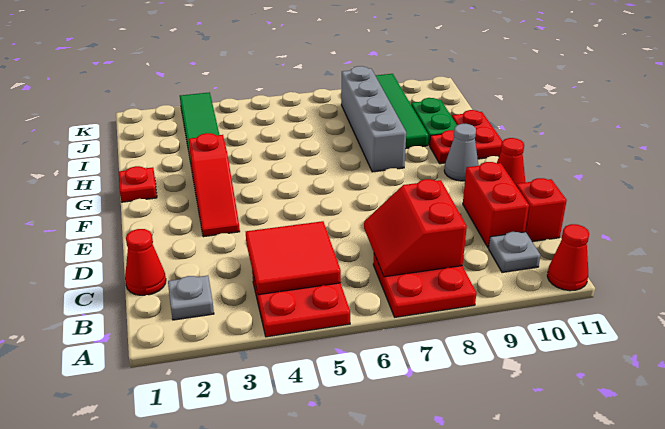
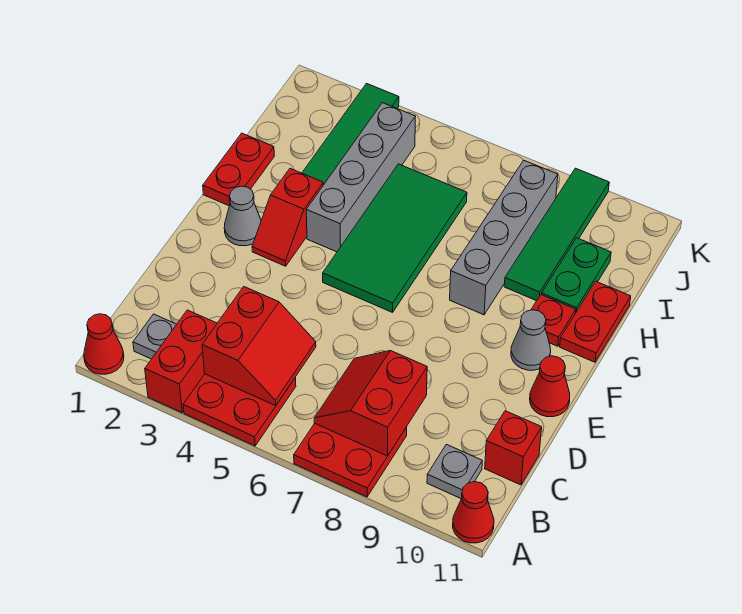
red tile B4:C5 level 2 -> red slope B4:C5 level 2 top 4
red cone C1 level 1 -> red cone A1 level 1
red brick C10:D10 level 1 -> red brick A3:B3 level 1
red slope E3:G3 level 1 top G -> red slope F3:G3 level 1 top G
none -> grey cone F2 level 1
none -> green tile F5:I6 level 1
red plate G1 level 1 -> red plate G1:H1 level 1
none -> grey brick G4:J4 level 1

